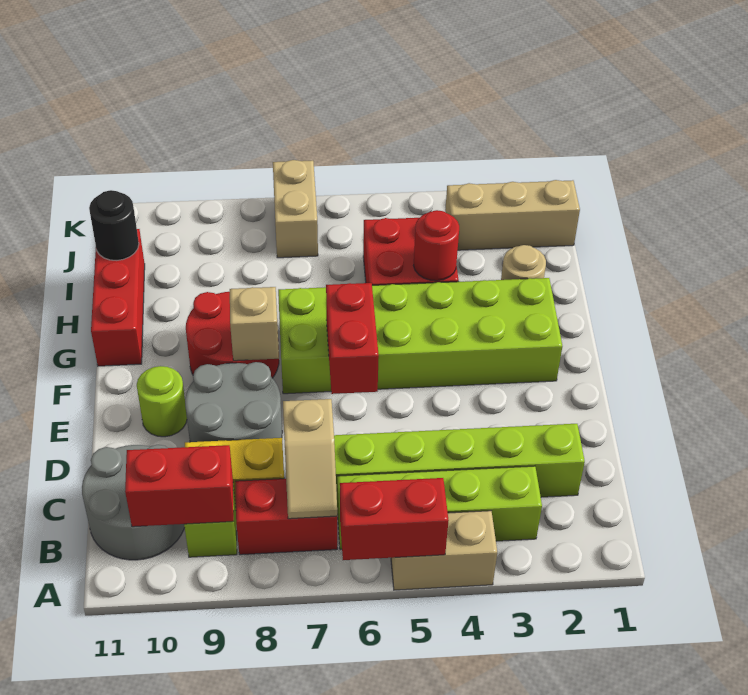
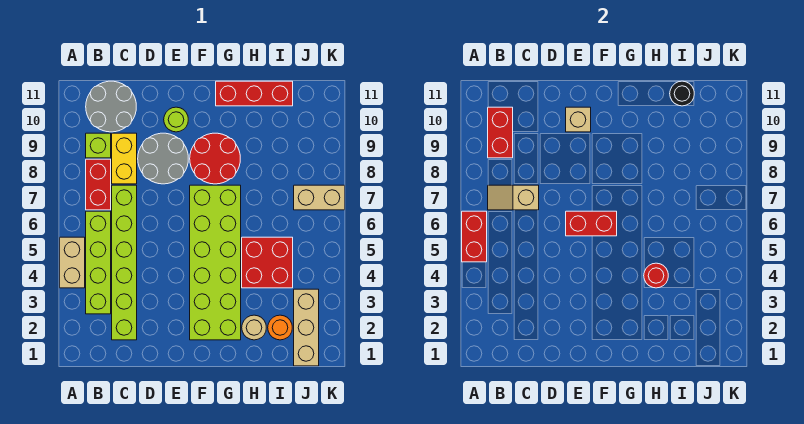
tan brick F8 level 2 -> tan brick E10 level 2
none -> orange round brick I2 level 1

